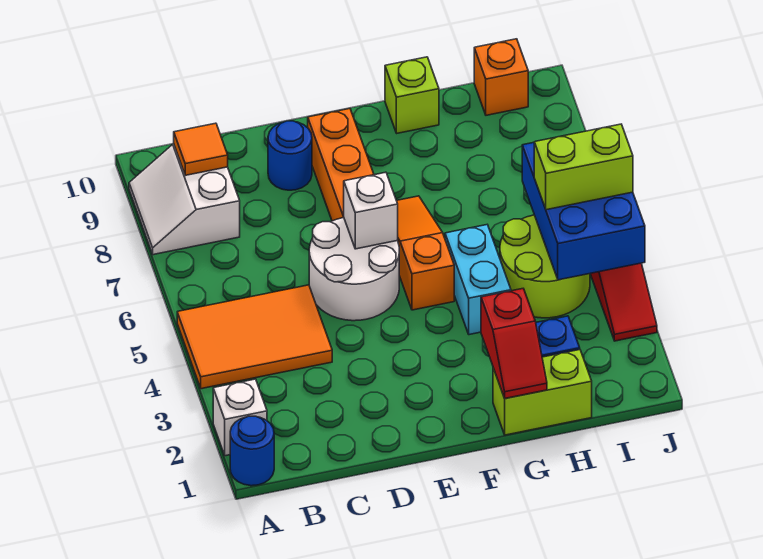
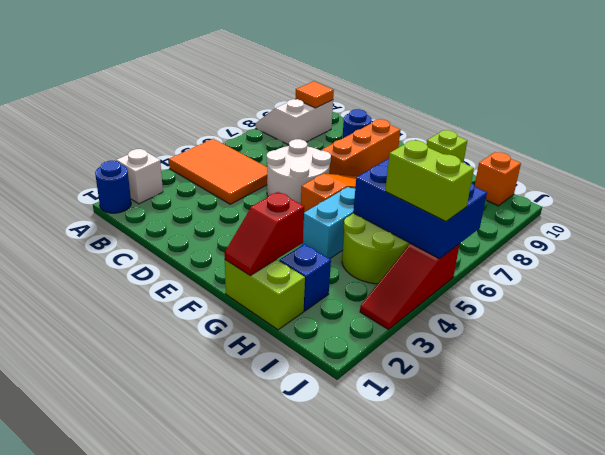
white brick E6 level 2 -> none
blue brick I4:J6 level 2 -> blue brick H5:J6 level 2

